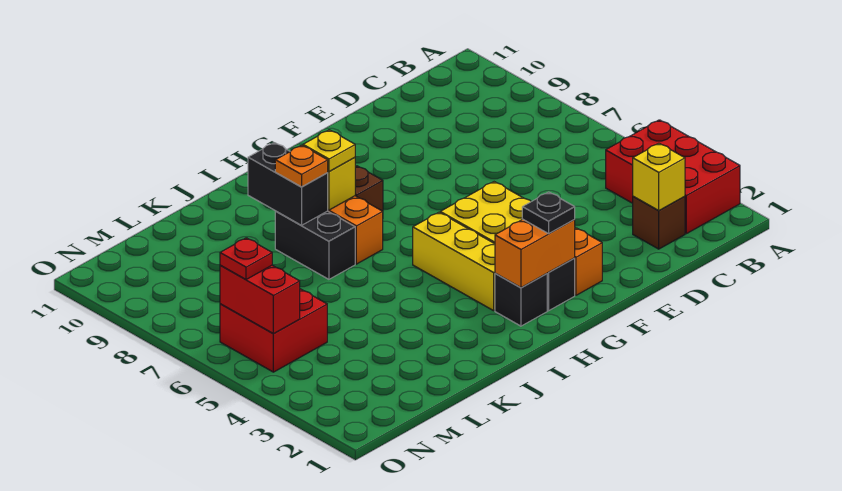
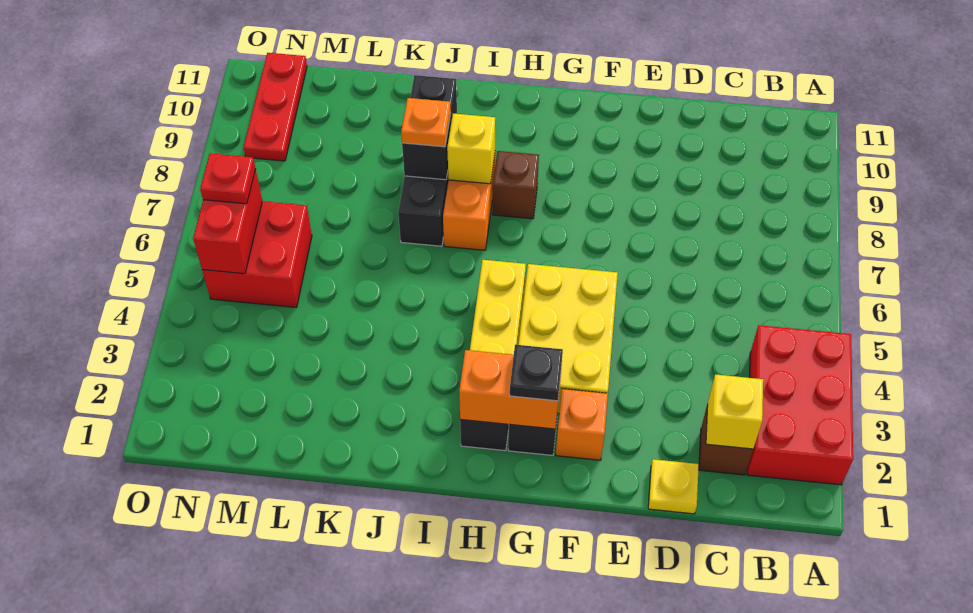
yellow plate I8 level 3 -> yellow plate D1 level 1
none -> red plate N9:N11 level 1

